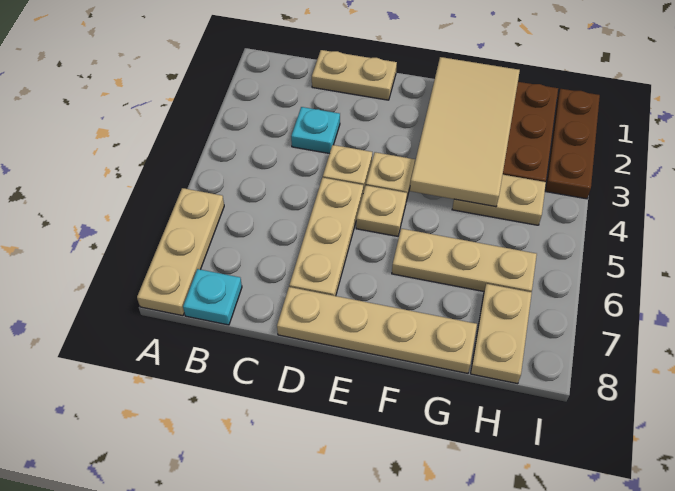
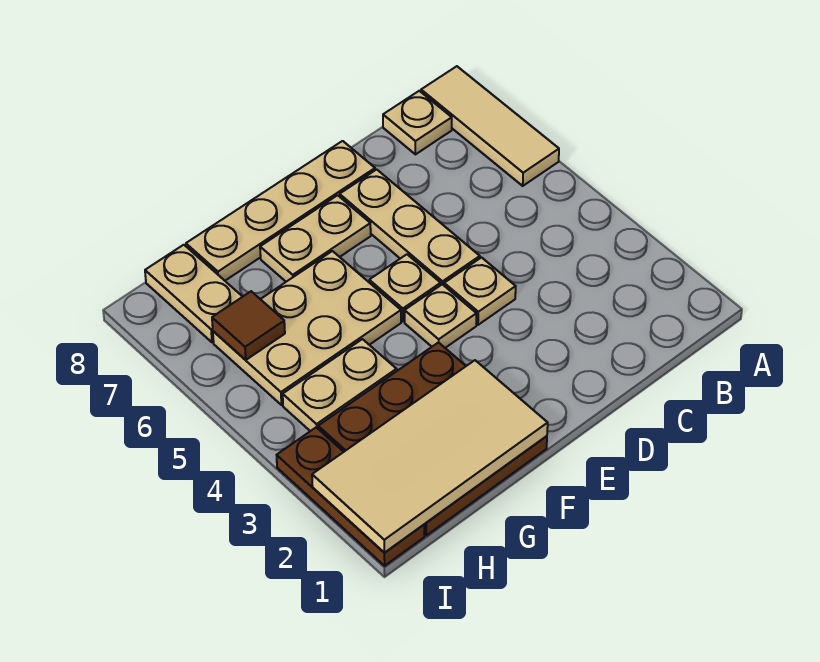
tan plate A6:A8 level 1 -> tan tile A6:A8 level 1
cyan plate B8 level 1 -> tan plate B8 level 1
tan plate C1:D1 level 1 -> tan plate E7:F7 level 1
cyan plate C3 level 1 -> none
tan tile F1:G4 level 2 -> tan tile F1:I2 level 2
tan plate F6:H6 level 1 -> tan plate F5:H6 level 1
none -> brown tile H6 level 2

